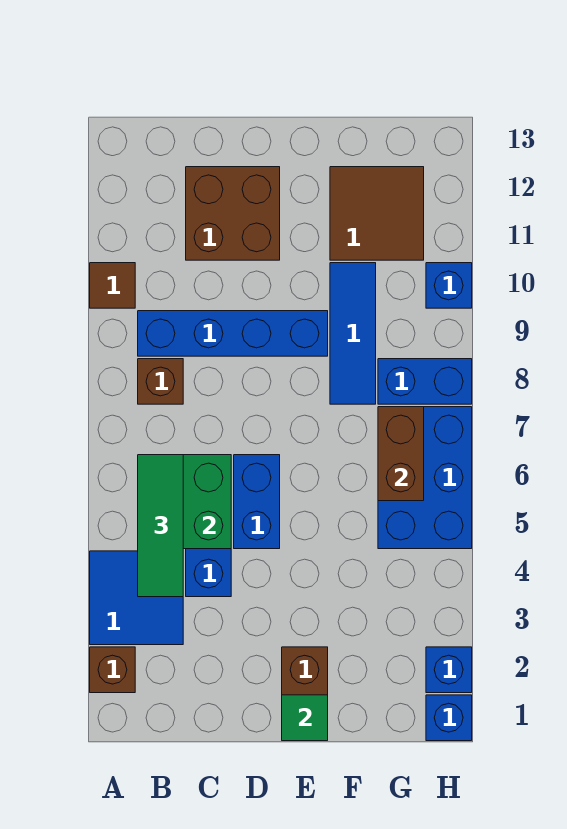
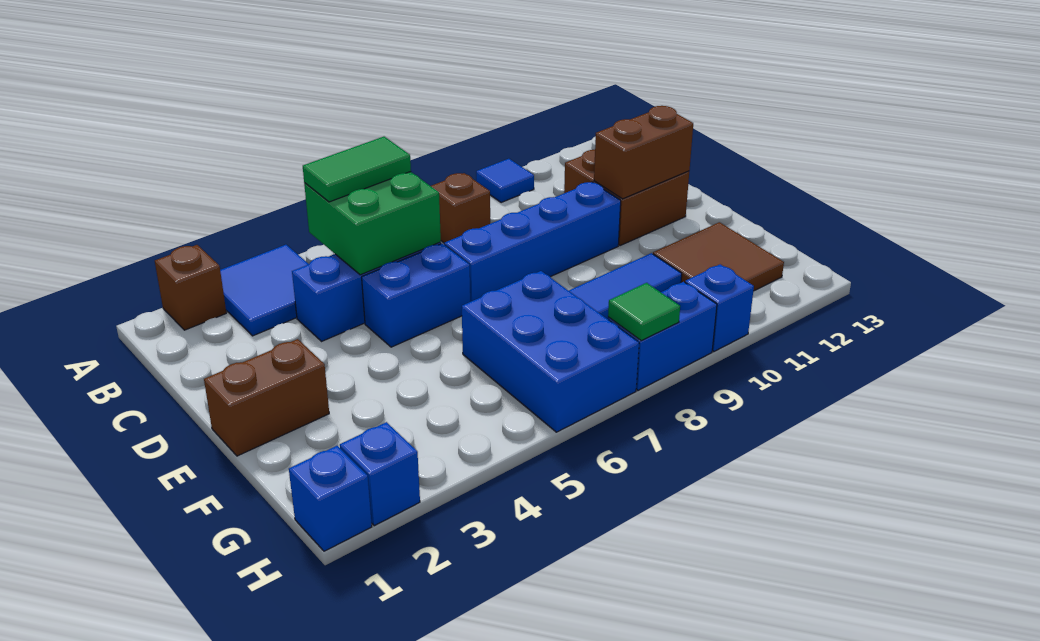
brown tile A10 level 1 -> blue tile A10 level 1
green tile B4:B6 level 3 -> green tile B5:B6 level 3
blue brick B9:E9 level 1 -> blue brick D7:D10 level 1
green tile E1 level 2 -> green tile H8 level 2
blue brick G5:H7 level 1 -> blue brick F6:H7 level 1
brown brick G6:G7 level 2 -> brown brick D11:D12 level 2
blue brick G8:H8 level 1 -> blue brick H8:H9 level 1

